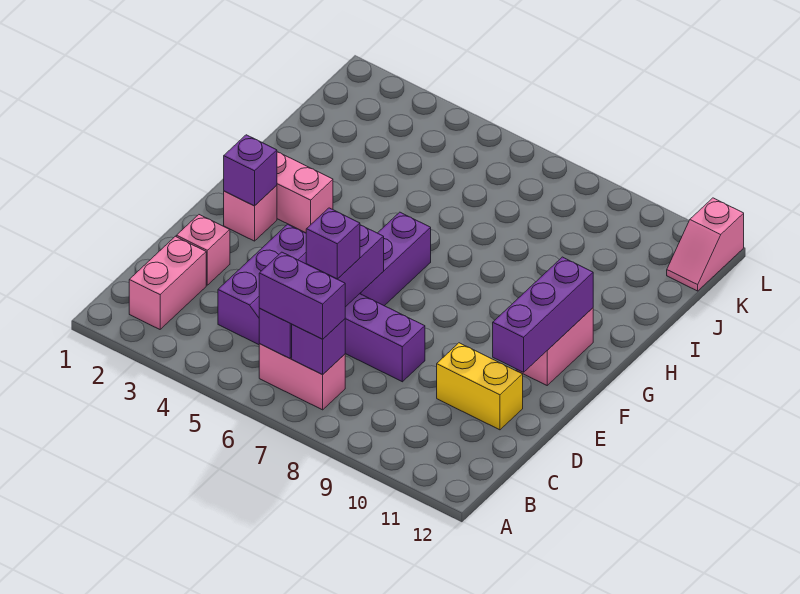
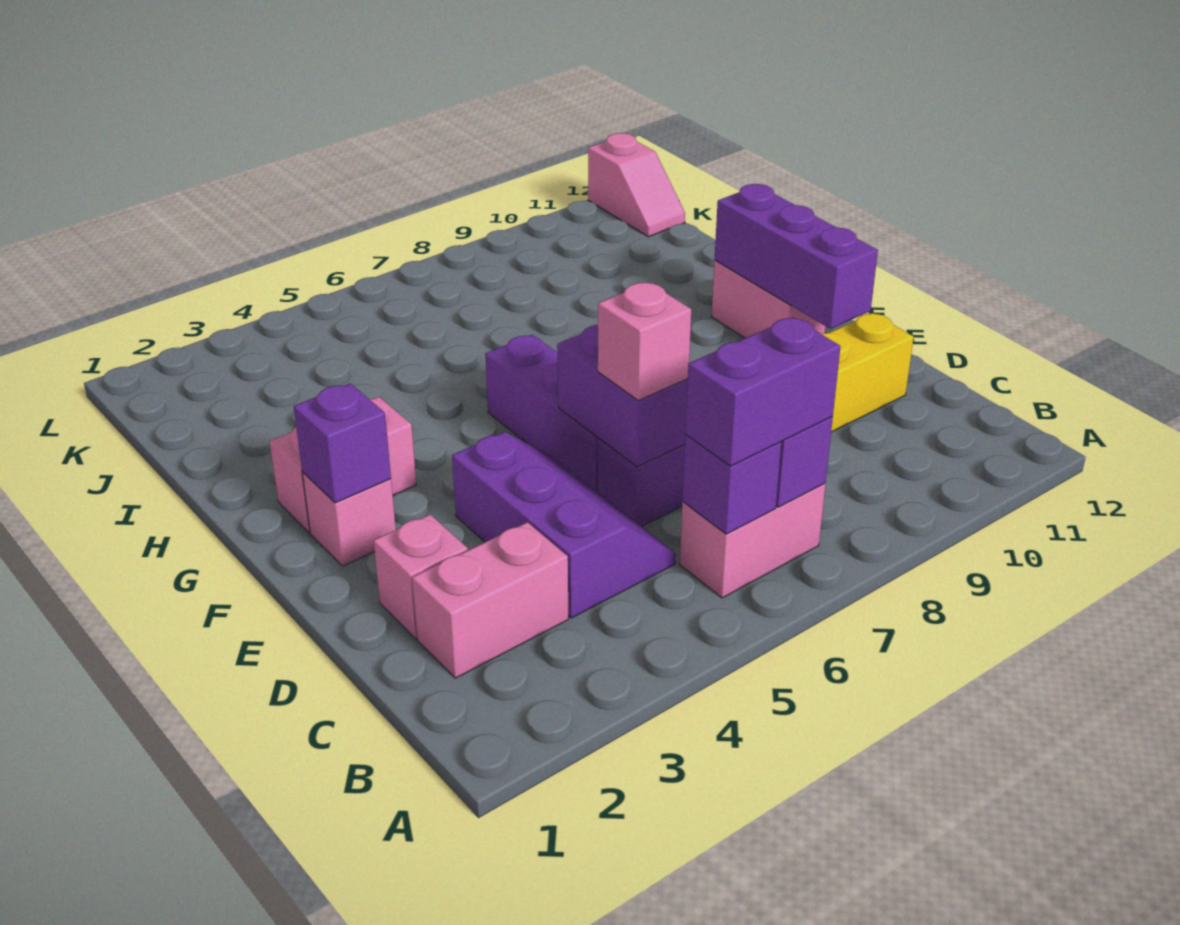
pink brick B2:C2 level 1 -> pink brick C2:C3 level 1
purple brick D6 level 3 -> pink brick D6 level 3

